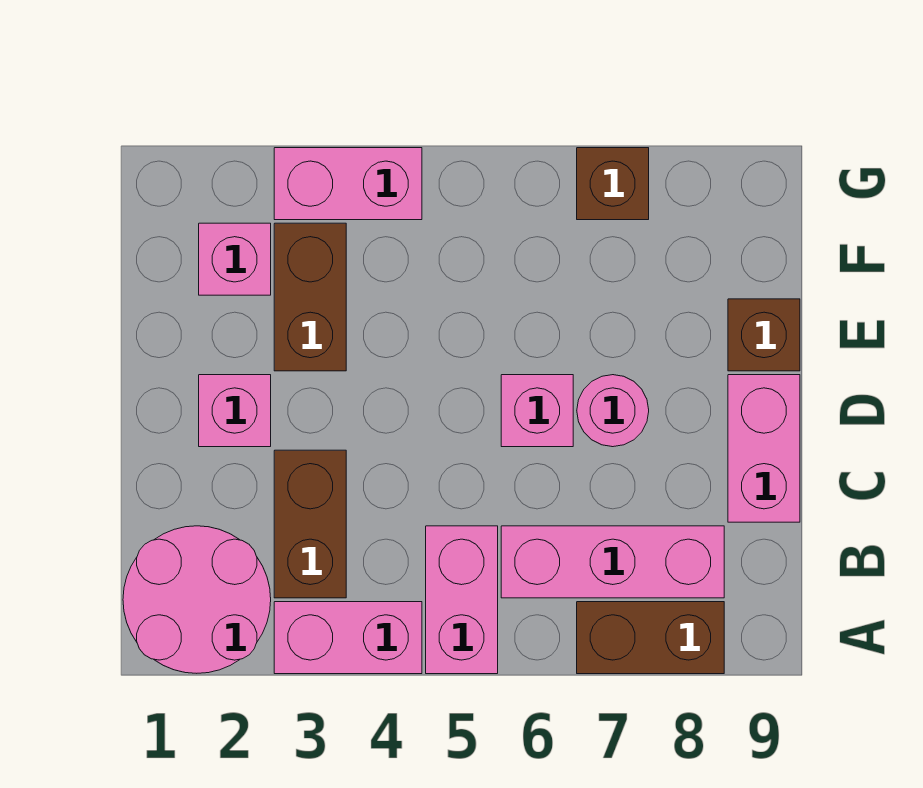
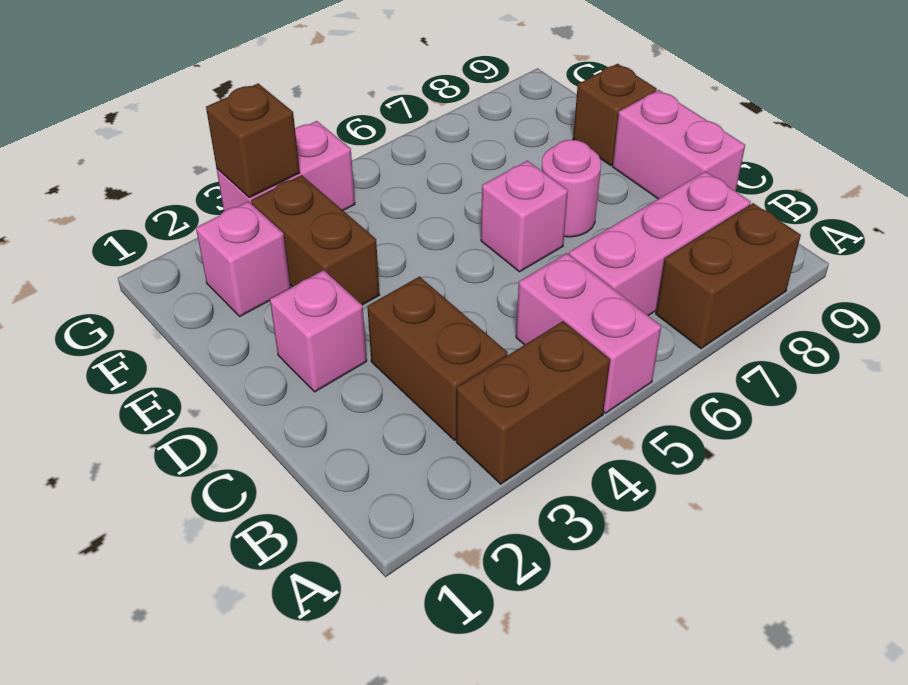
pink round brick A1:B2 level 1 -> none
pink brick A3:A4 level 1 -> brown brick A3:A4 level 1
brown brick G7 level 1 -> brown brick G3 level 2

